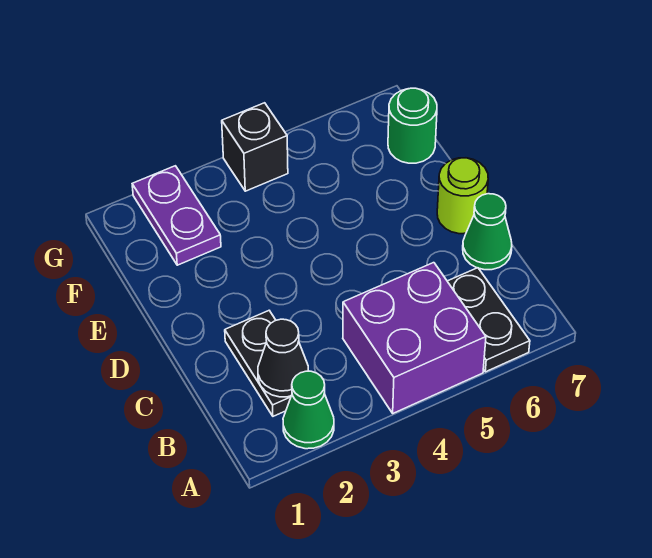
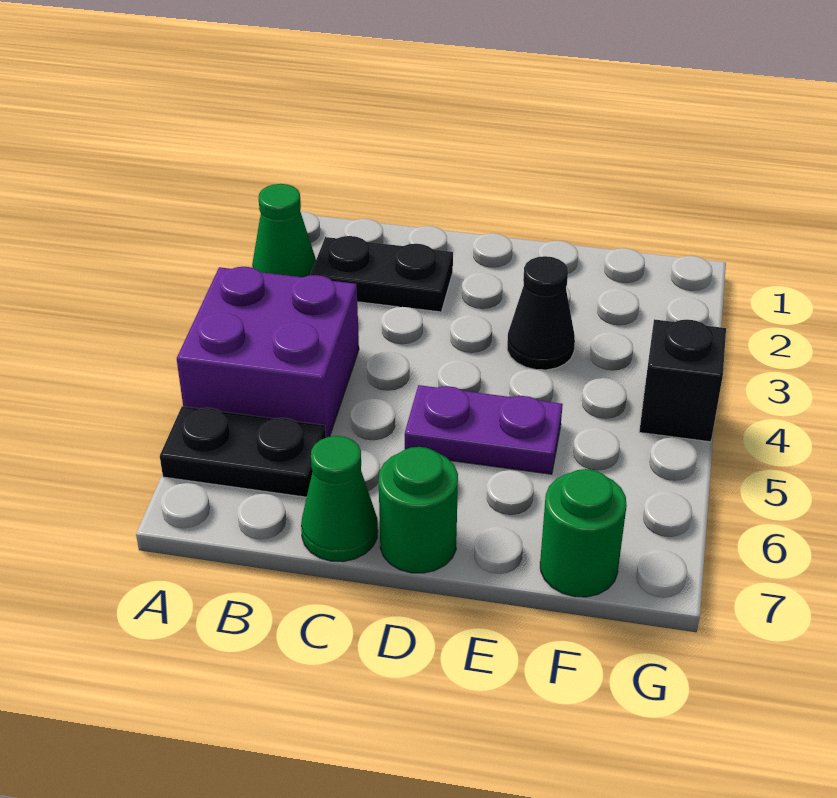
black cone B2 level 2 -> black cone E3 level 1
lime round brick D7 level 1 -> green round brick D7 level 1
purple plate F2:G2 level 1 -> purple plate D5:E5 level 1

